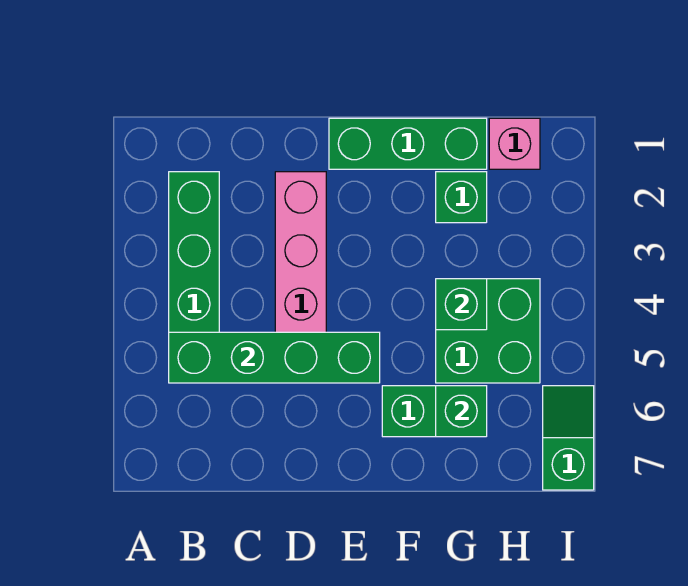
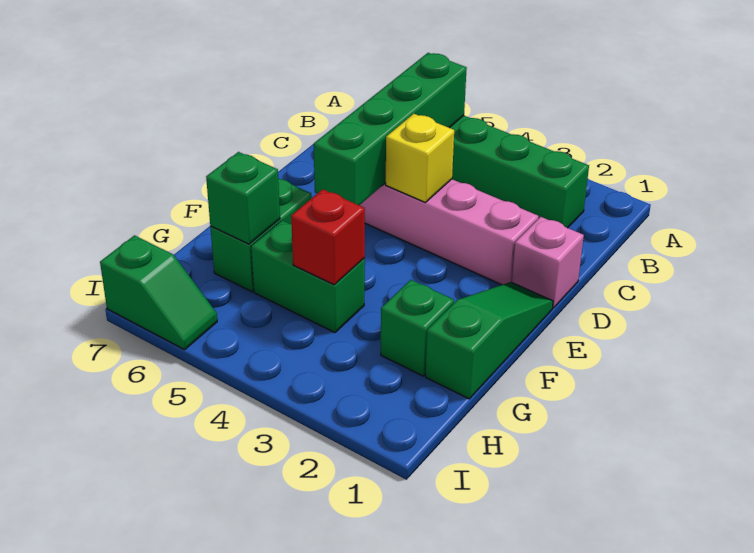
none -> yellow brick D4 level 2
green brick E1:G1 level 1 -> green slope E1:G1 level 1 top G
green brick G4:H5 level 1 -> green brick G4:G5 level 1
green brick G4 level 2 -> red brick G4 level 2
pink brick H1 level 1 -> pink brick D1 level 1

